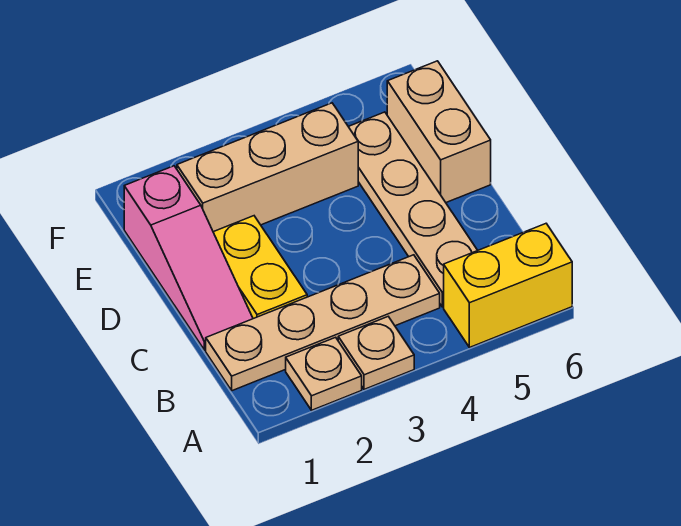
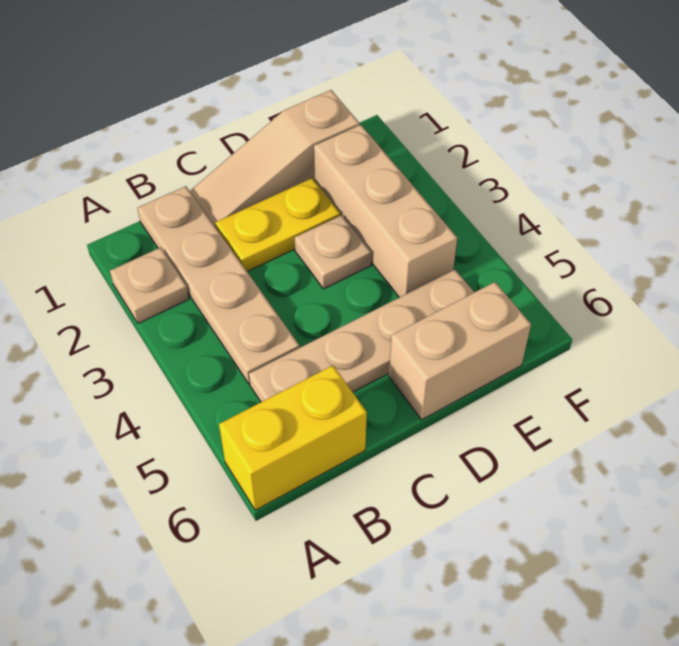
tan plate A3 level 1 -> tan plate D3 level 1
yellow brick A5:A6 level 1 -> yellow brick A6:B6 level 1
pink slope C1:E1 level 1 top E -> tan slope C1:E1 level 1 top E

